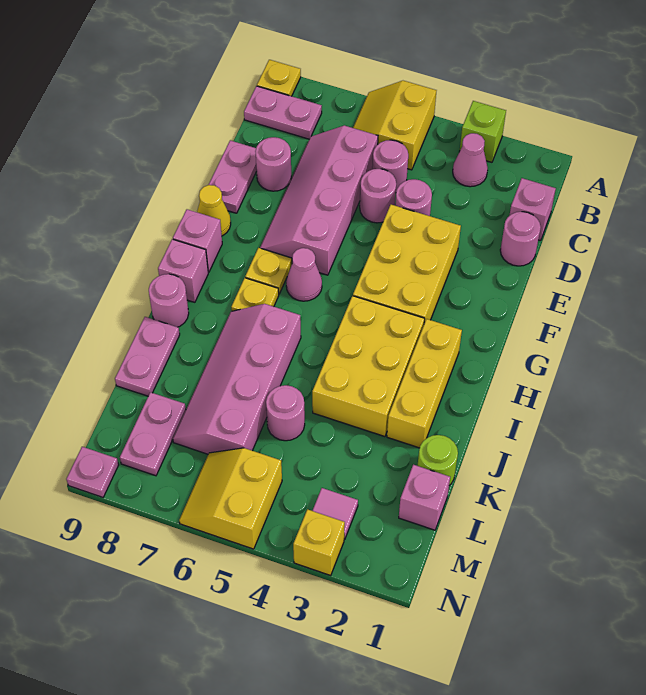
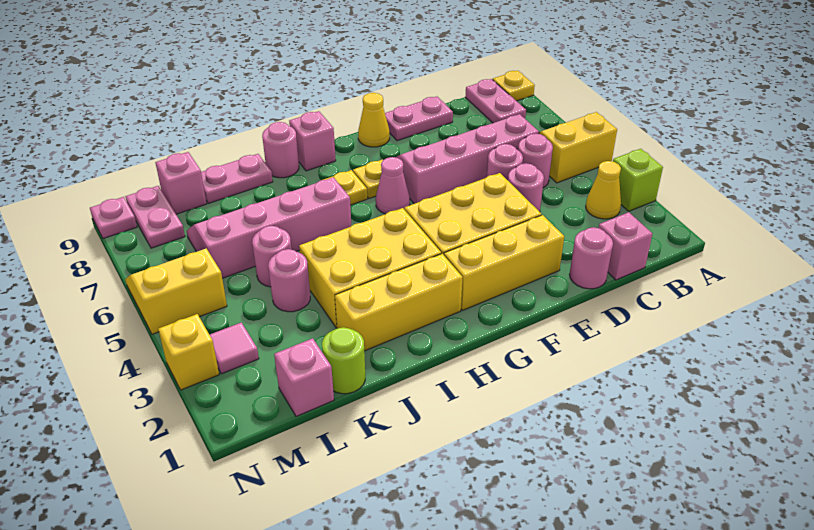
pink cone B3 level 1 -> yellow cone B3 level 1
pink round brick D8 level 1 -> pink round brick K4 level 1
none -> yellow brick E2:G2 level 1
pink brick G9 level 1 -> pink brick L9 level 1
pink plate L8:M8 level 1 -> pink plate M8:M9 level 1

